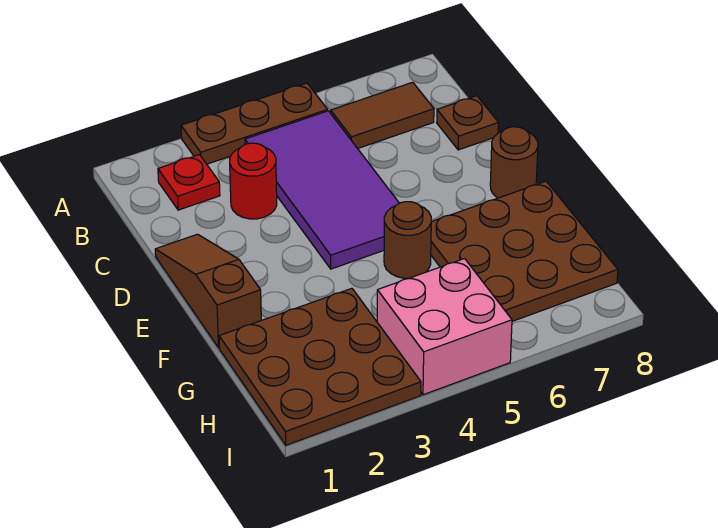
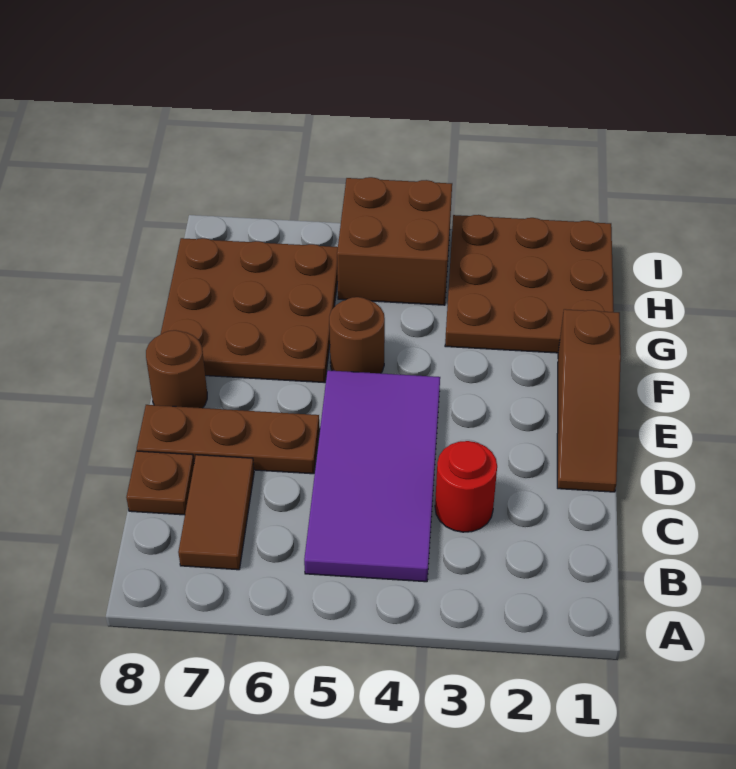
brown plate A3:A5 level 1 -> brown plate D6:D8 level 1
red plate B2 level 1 -> none
brown tile B6:B7 level 1 -> brown tile B7:C7 level 1
pink brick H4:I5 level 1 -> brown brick H4:I5 level 1

